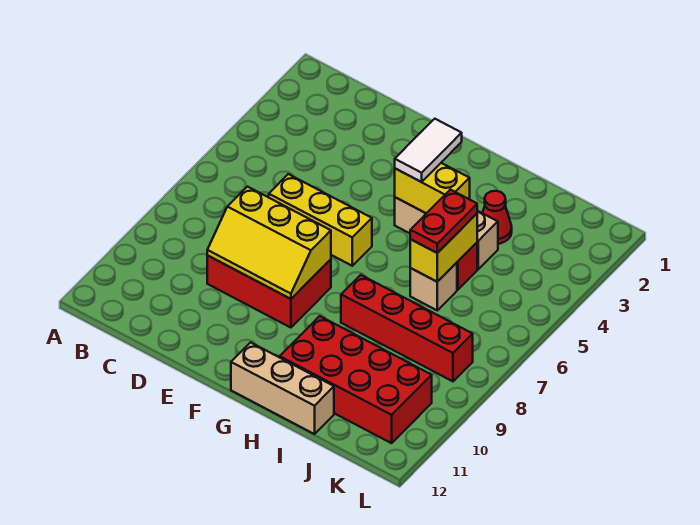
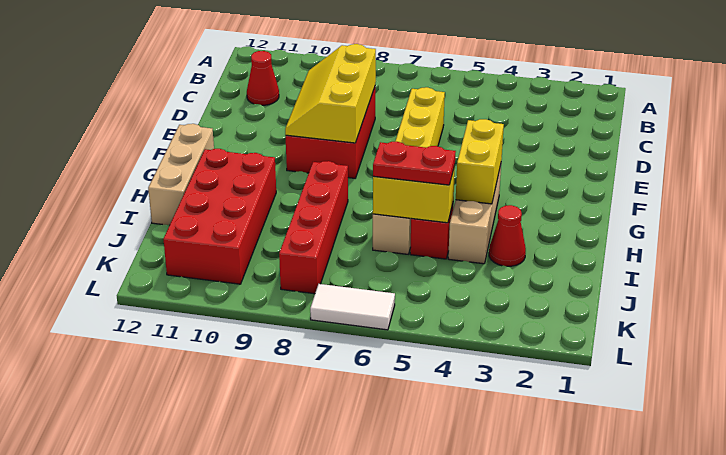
none -> red cone C11 level 1
white tile G3:G4 level 3 -> white tile L6:L7 level 1

